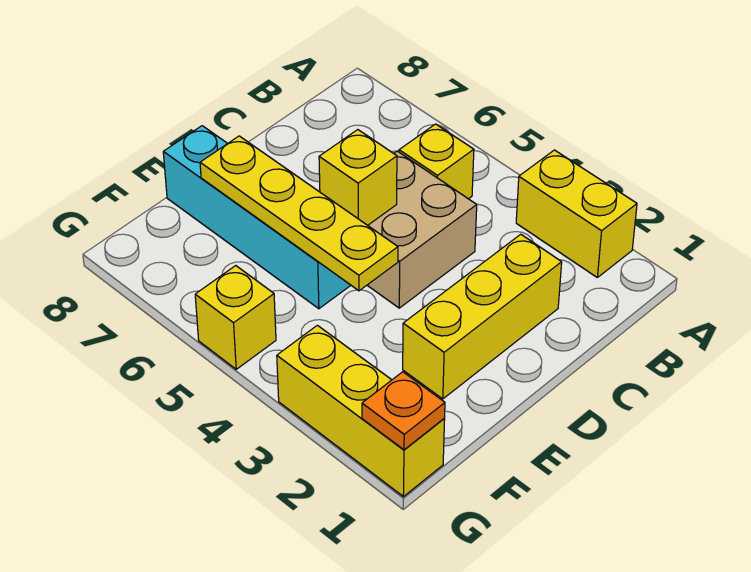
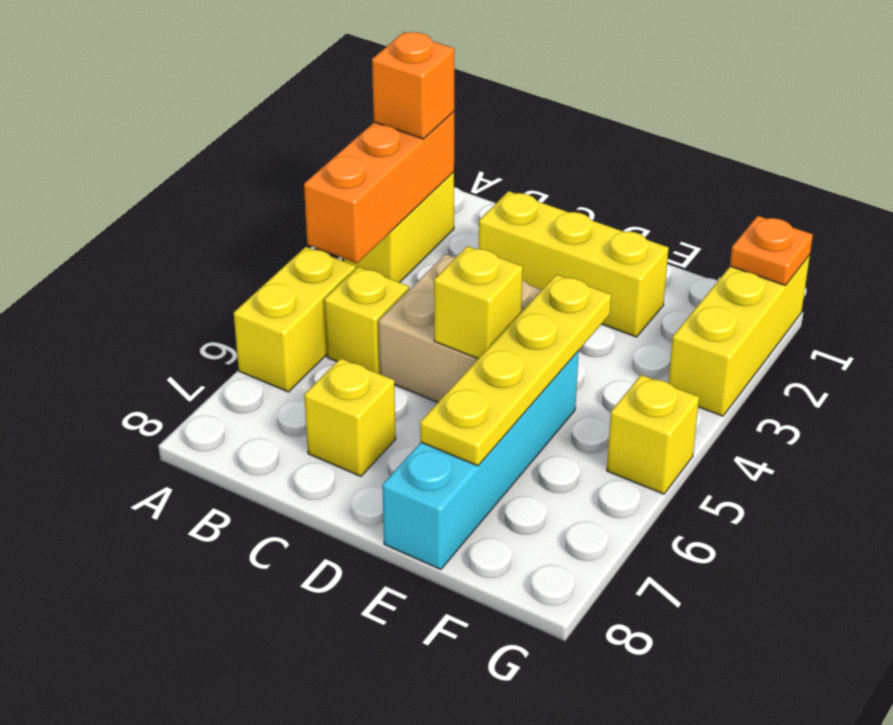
none -> orange brick A2:A4 level 2
none -> orange brick A2 level 3
none -> yellow brick A5:A6 level 1
none -> yellow brick C7 level 1

